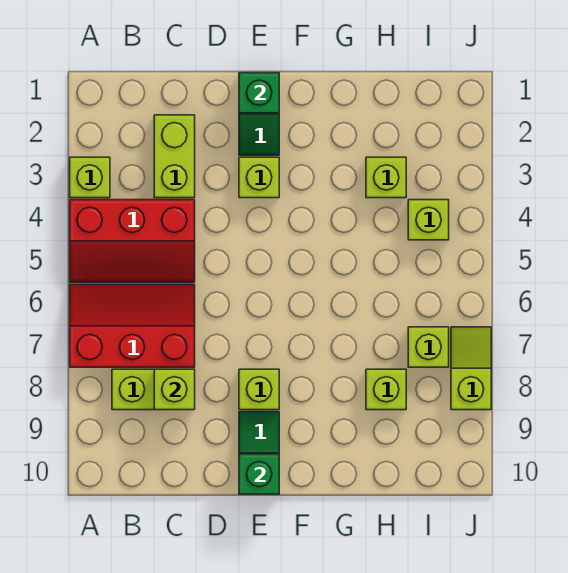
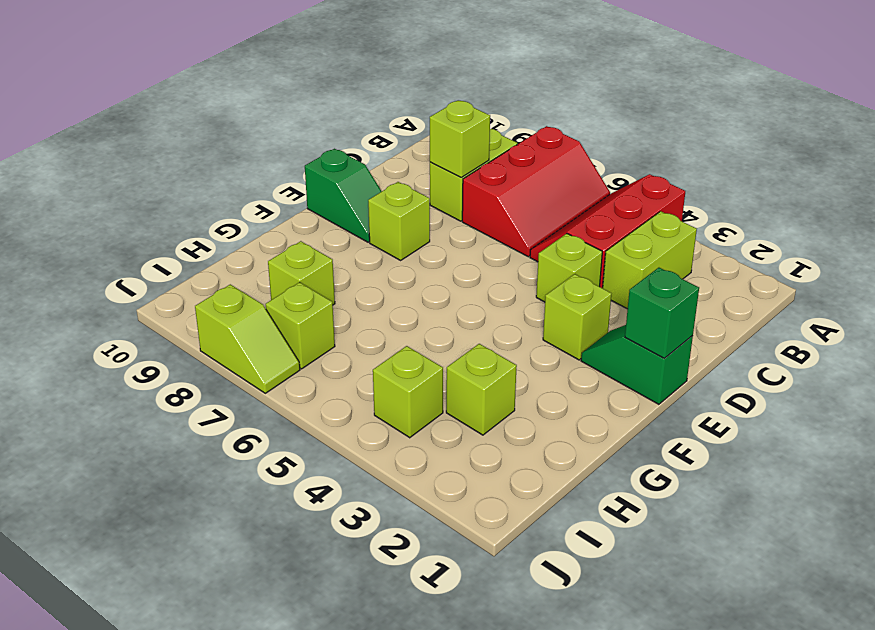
lime brick A3 level 1 -> lime brick D4 level 1
lime brick C2:C3 level 1 -> lime brick B3:C3 level 1
green brick E10 level 2 -> none

